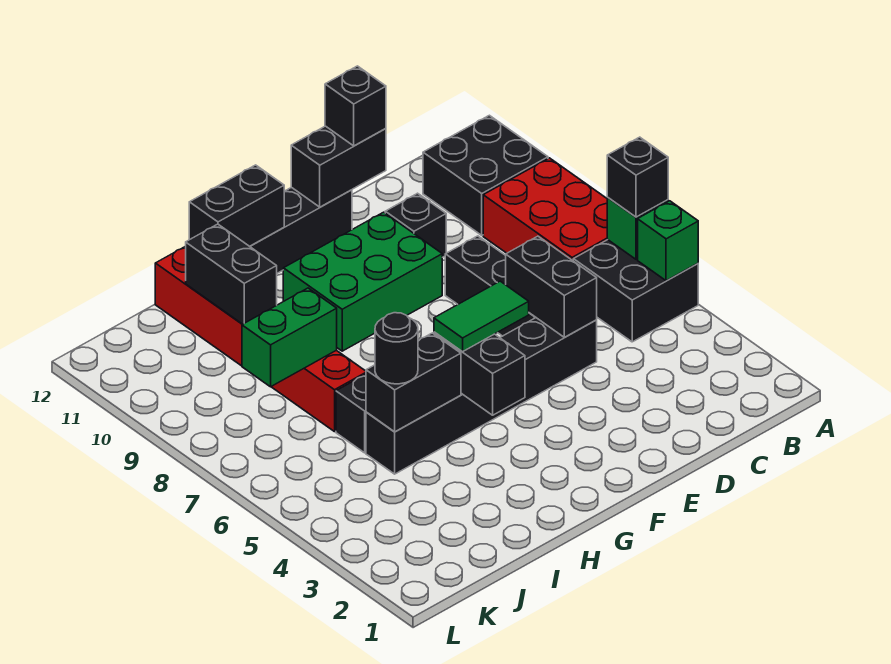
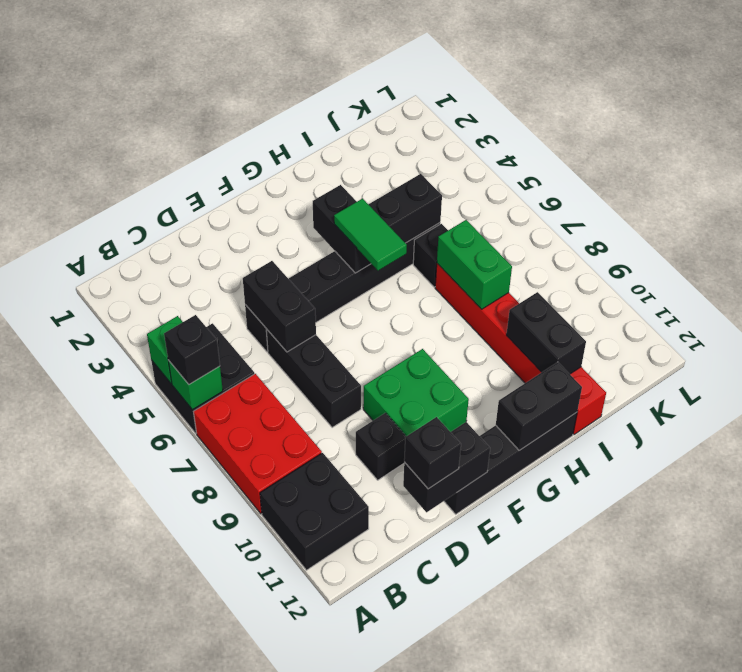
green brick E9:G10 level 1 -> green brick E9:F10 level 1
green tile F5:G5 level 3 -> green tile G5:G6 level 3
black round brick I5 level 3 -> none
green brick I8:J8 level 2 -> green brick I7:I8 level 2

